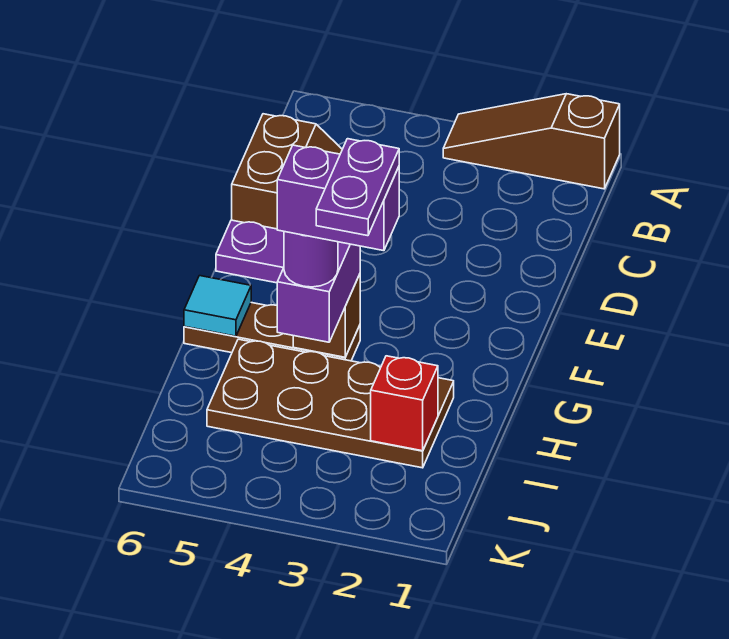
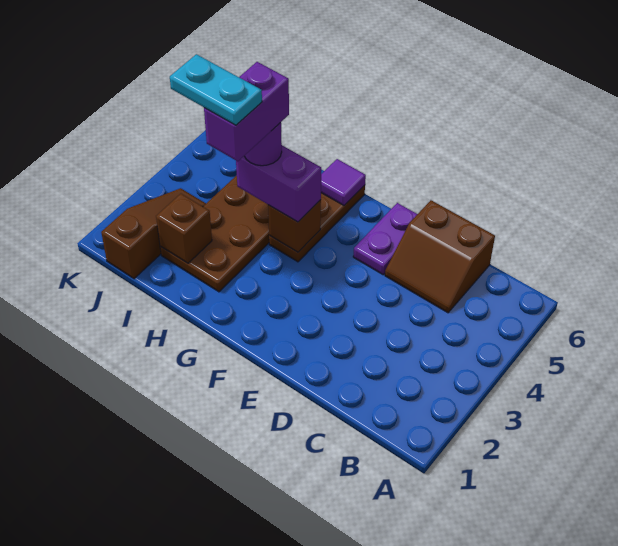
brown slope A1:A3 level 1 top 1 -> brown slope J1:J3 level 1 top 1
cyan tile G6 level 2 -> purple tile G6 level 2
purple plate H3:I3 level 6 -> cyan plate H3:I3 level 6
red brick I2 level 2 -> brown brick I2 level 2

